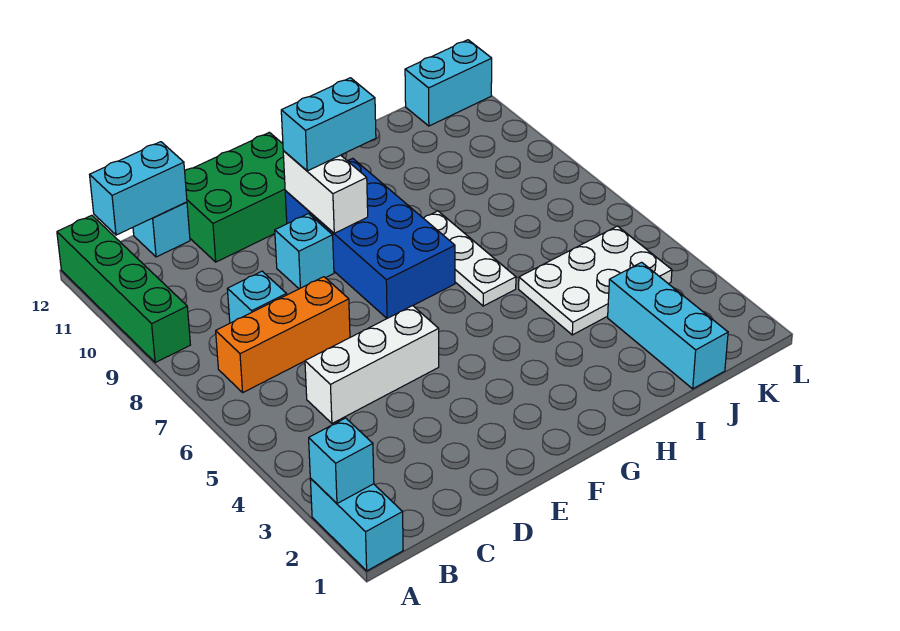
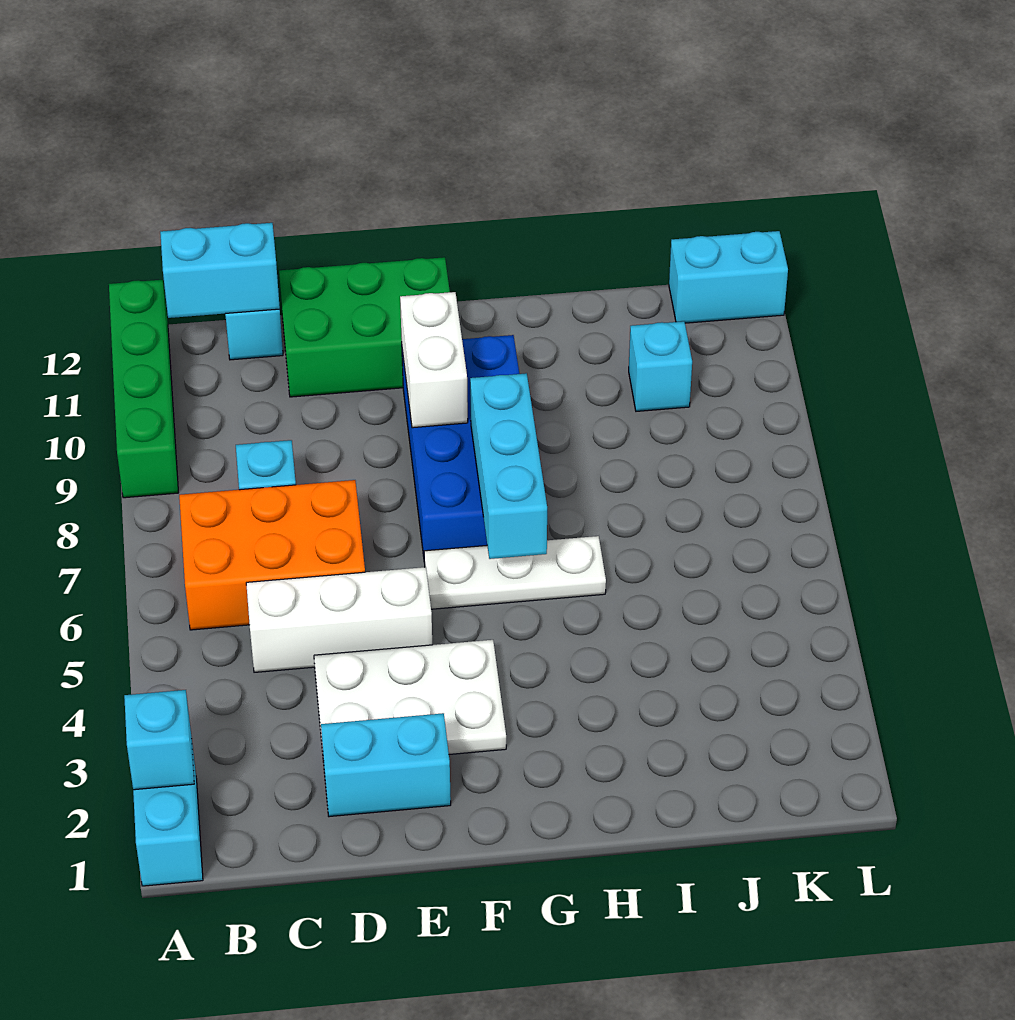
orange brick B7:D7 level 1 -> orange brick B6:D7 level 1
cyan brick E9 level 1 -> cyan brick J10 level 1
cyan brick F10:G10 level 3 -> cyan brick D2:E2 level 1
white plate H6:H8 level 1 -> white plate F6:H6 level 1
white plate I4:K5 level 1 -> white plate D3:F4 level 1
cyan brick J1:J3 level 1 -> cyan brick G6:G8 level 2

